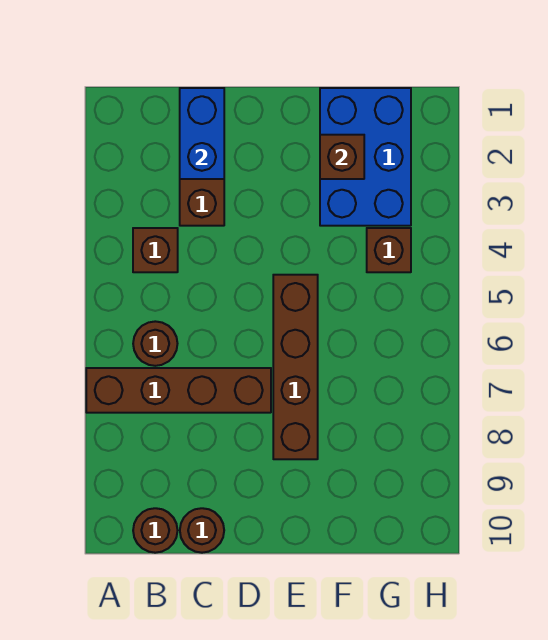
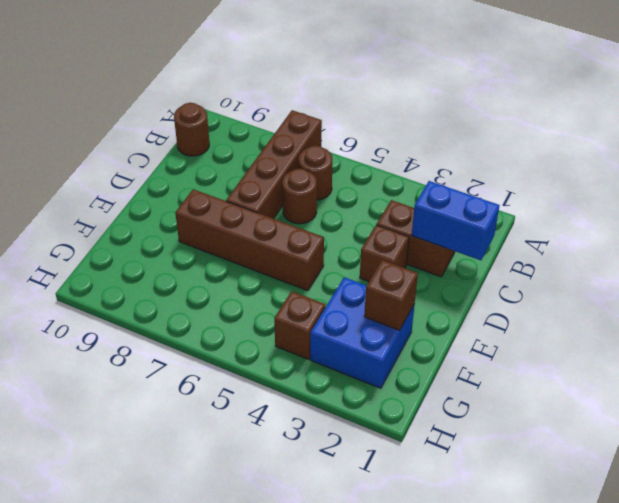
brown brick B4 level 1 -> brown brick D3 level 1
brown round brick C10 level 1 -> brown round brick C6 level 1
blue brick F1:G3 level 1 -> blue brick F2:G3 level 1

